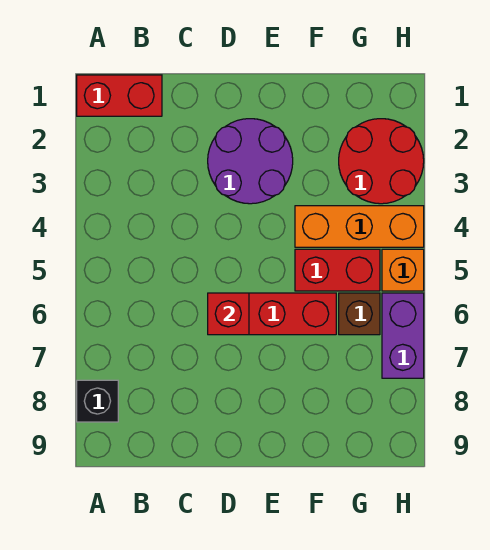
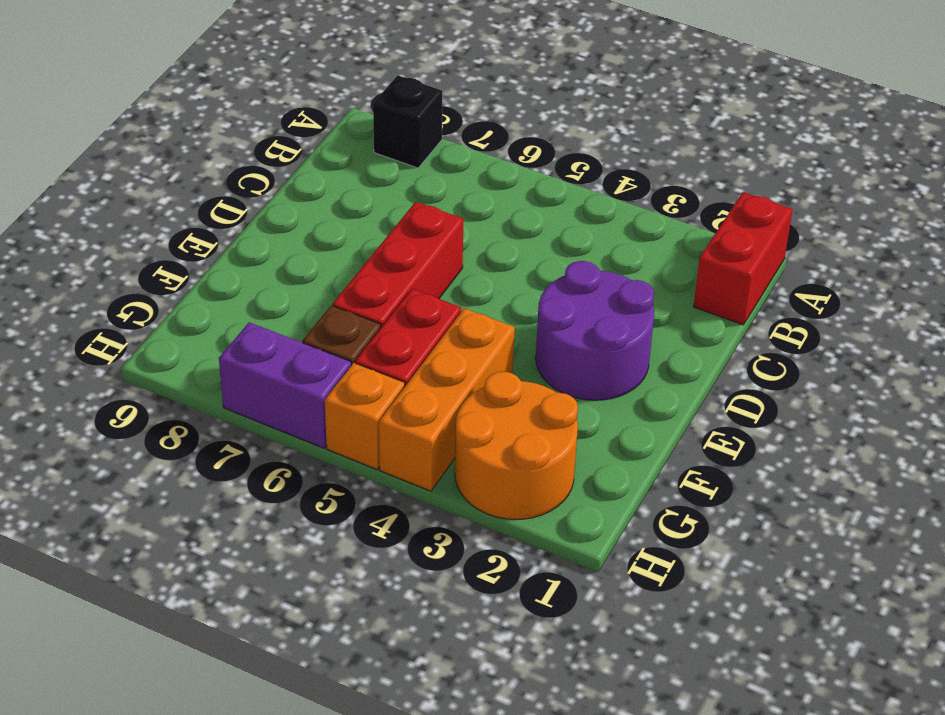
red brick D6 level 2 -> none
red round brick G2:H3 level 1 -> orange round brick G2:H3 level 1

